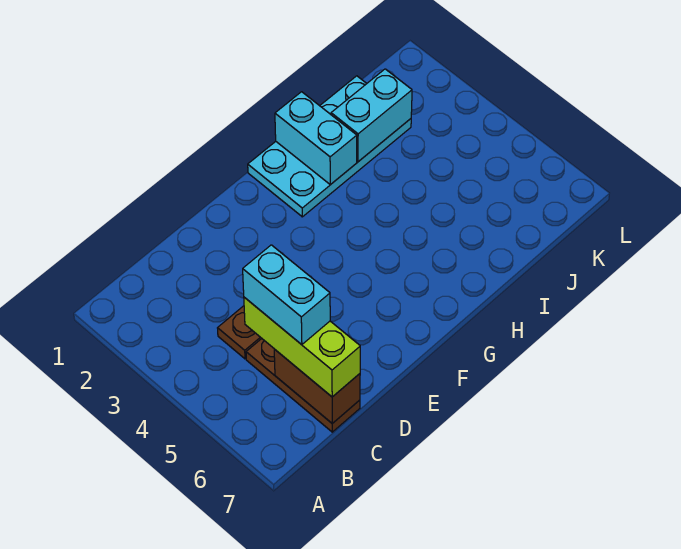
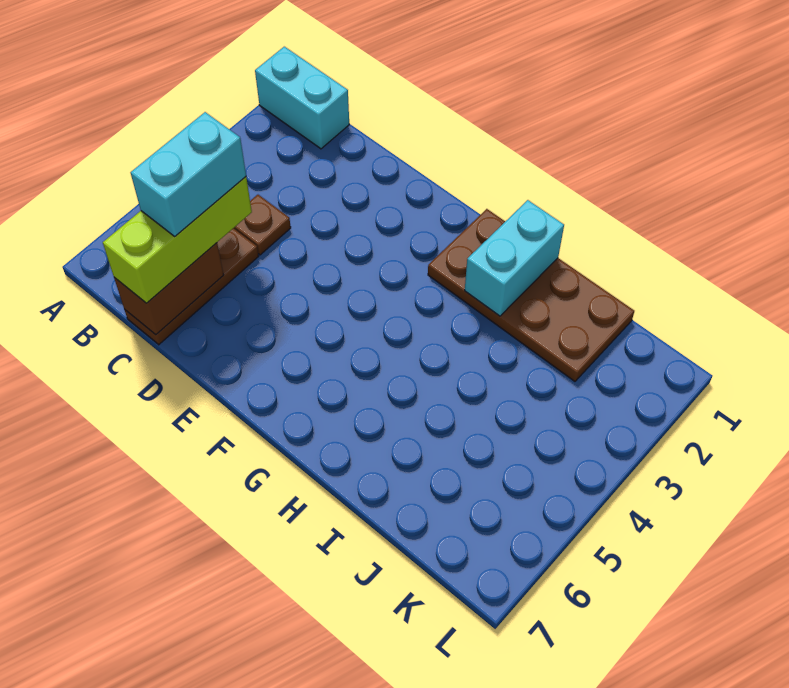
cyan plate G1:J2 level 1 -> brown plate G1:J2 level 1
cyan brick I2:J2 level 2 -> cyan brick A1:B1 level 1

